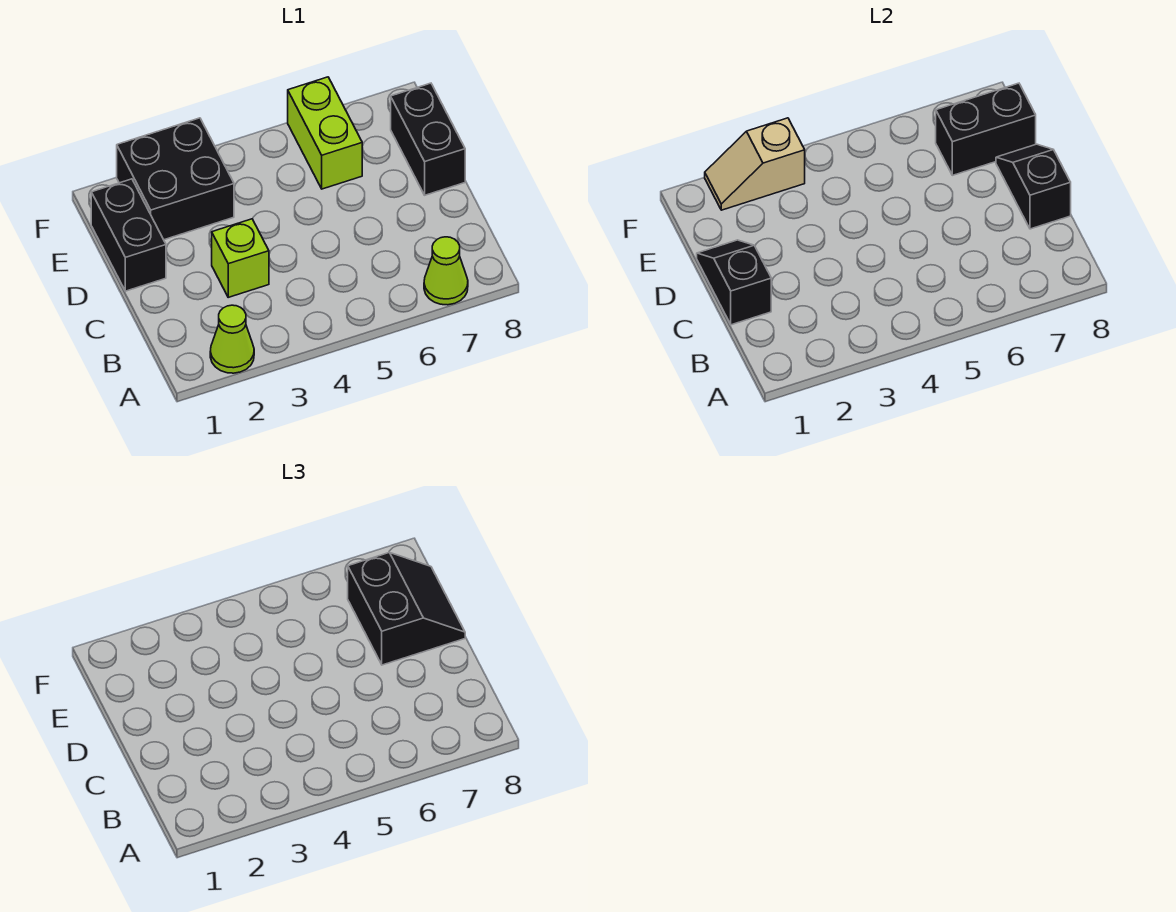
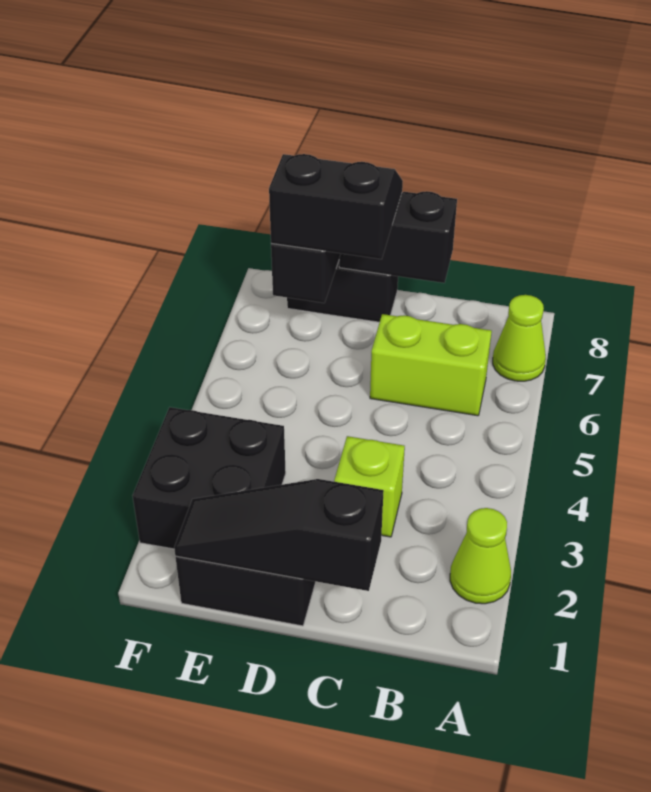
black slope C1:D1 level 2 top C -> black slope C1:E1 level 2 top C
lime brick E6:F6 level 1 -> lime brick B6:C6 level 1
tan slope F2:F3 level 2 top 3 -> none

